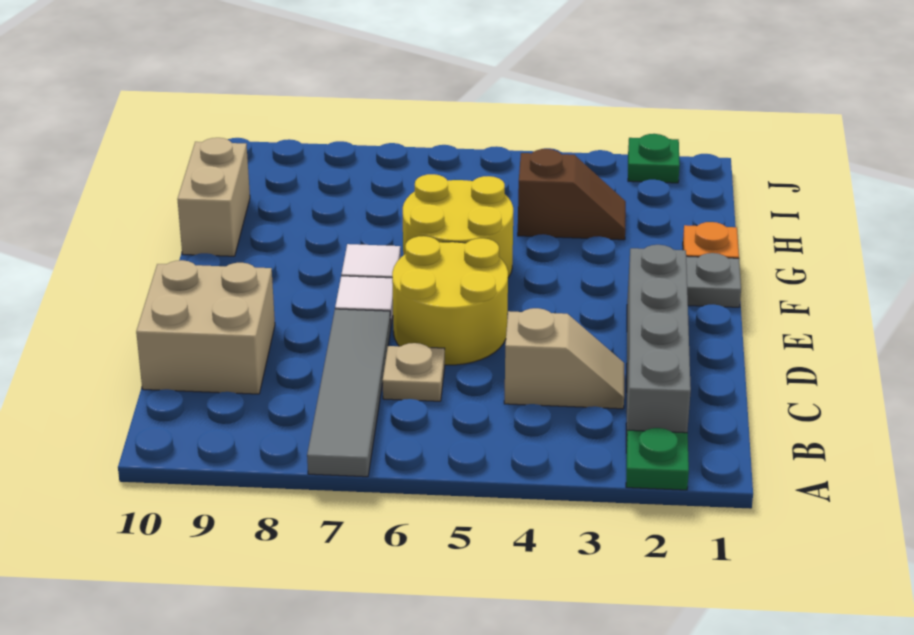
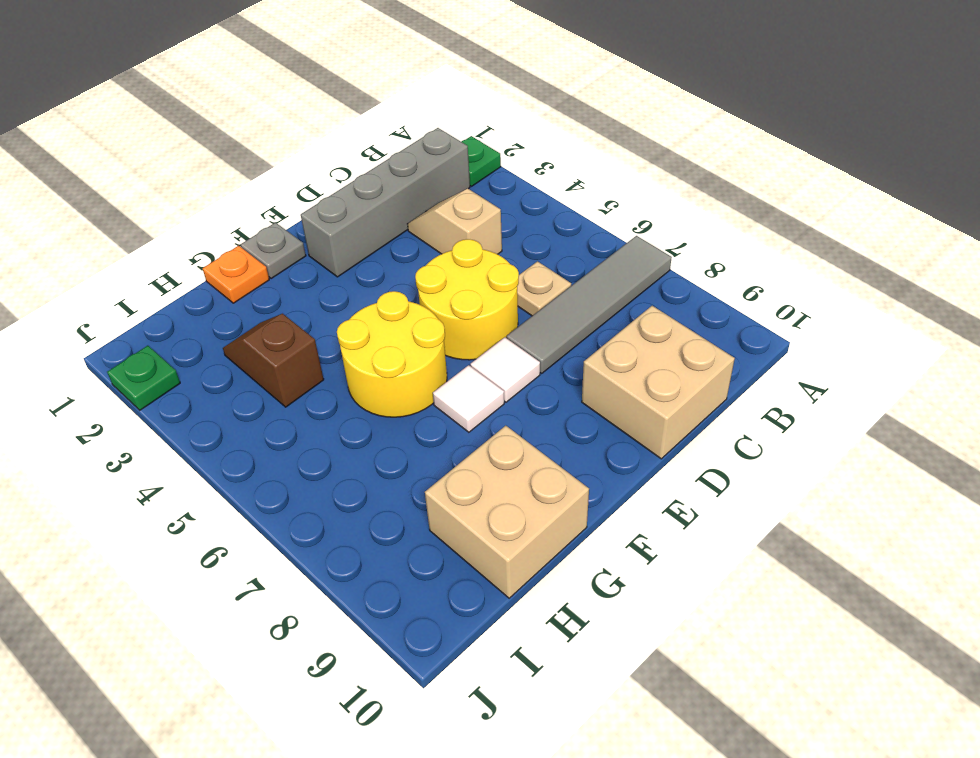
tan brick G10:H10 level 1 -> tan brick G9:H10 level 1

